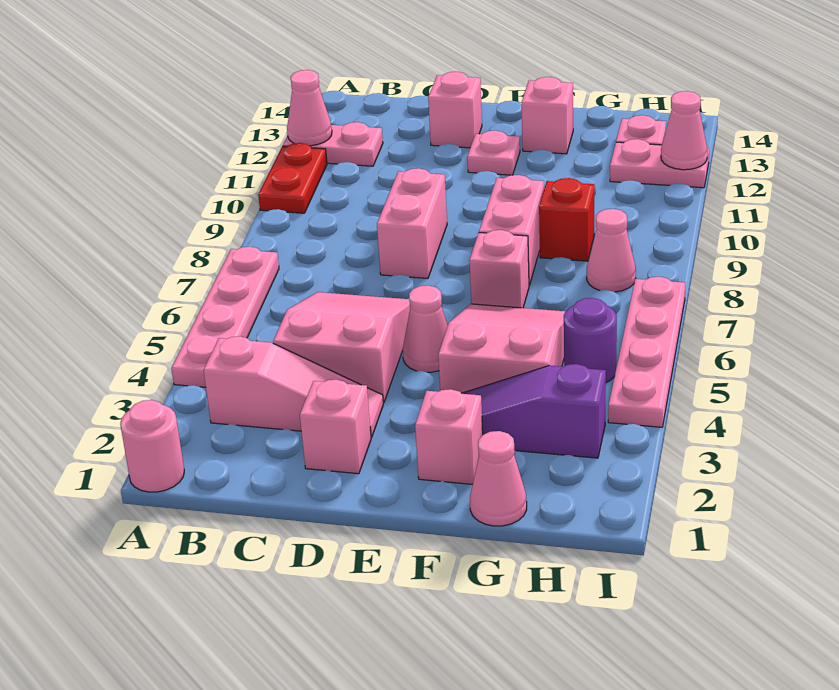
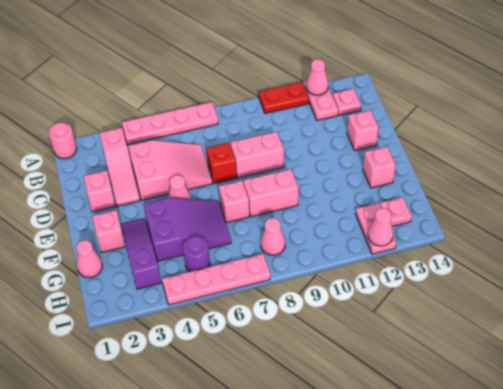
pink plate E12 level 1 -> pink plate B13 level 1
pink slope F4:G6 level 1 top 4 -> purple slope F4:G6 level 1 top 4
red brick G9 level 1 -> red brick D7 level 1

